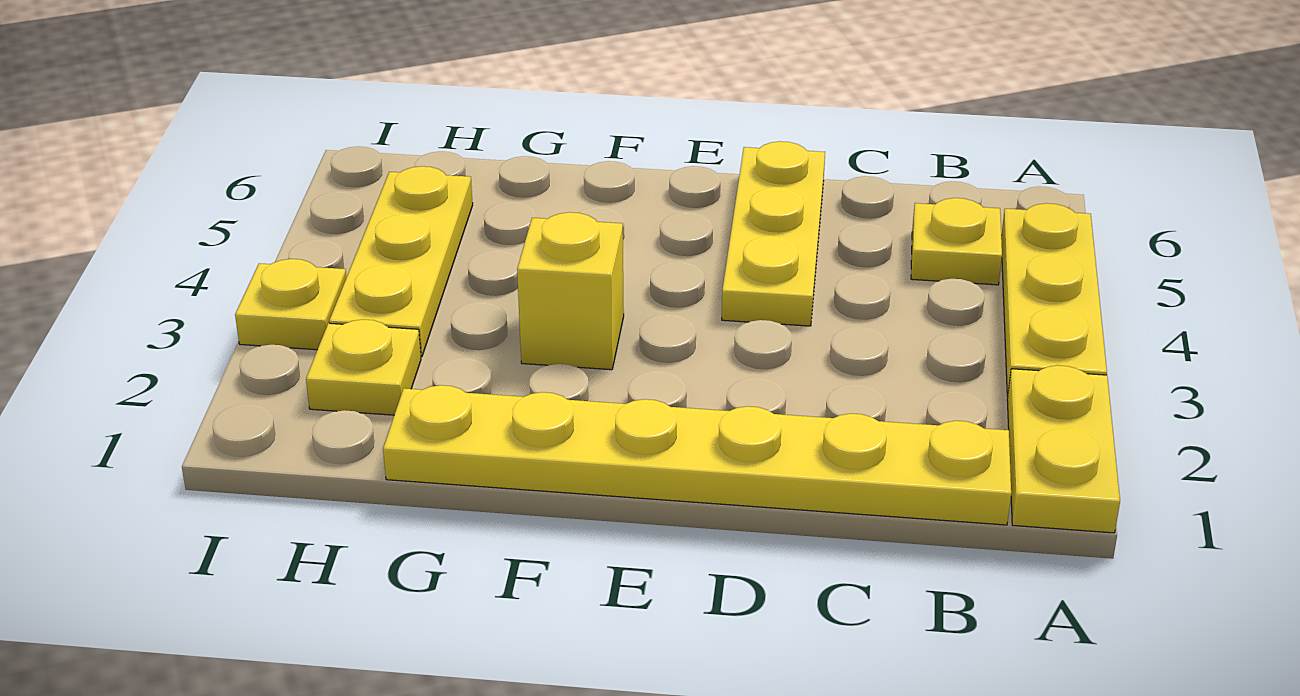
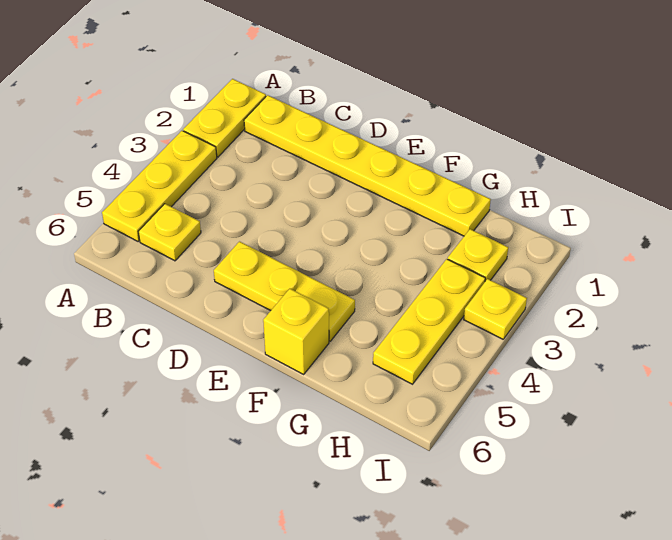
yellow plate D4:D6 level 1 -> yellow plate D5:F5 level 1
yellow brick F3 level 1 -> yellow brick F6 level 1

